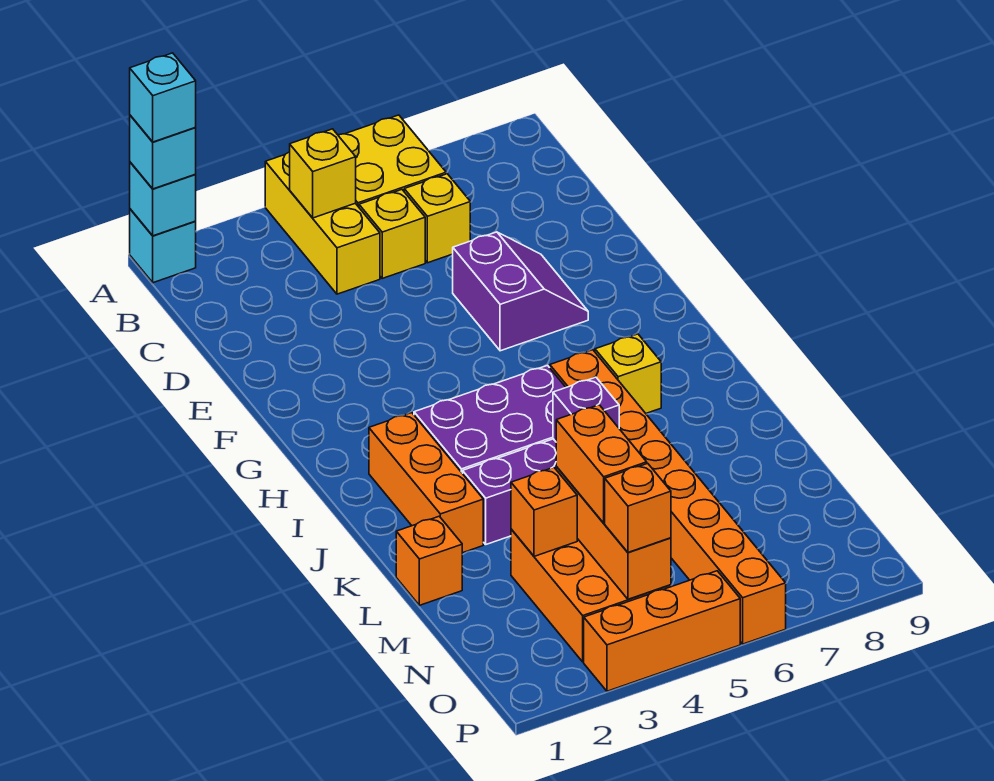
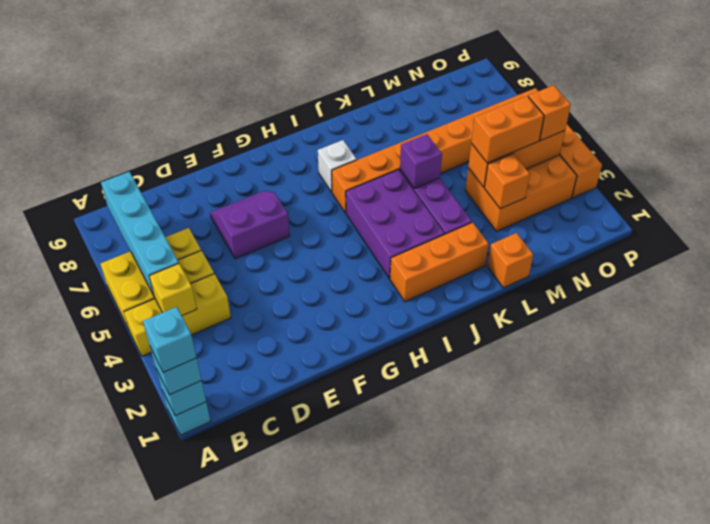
none -> cyan brick B5:B8 level 2
yellow brick I7 level 1 -> white brick I7 level 1

